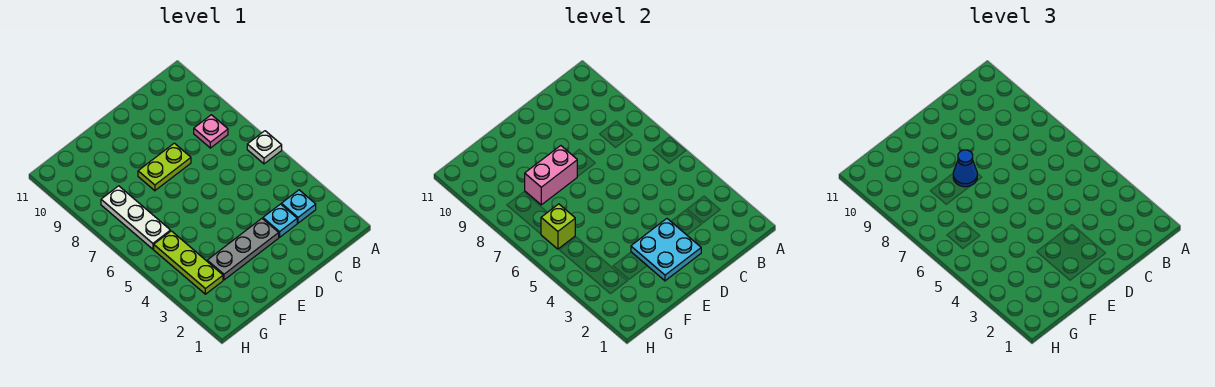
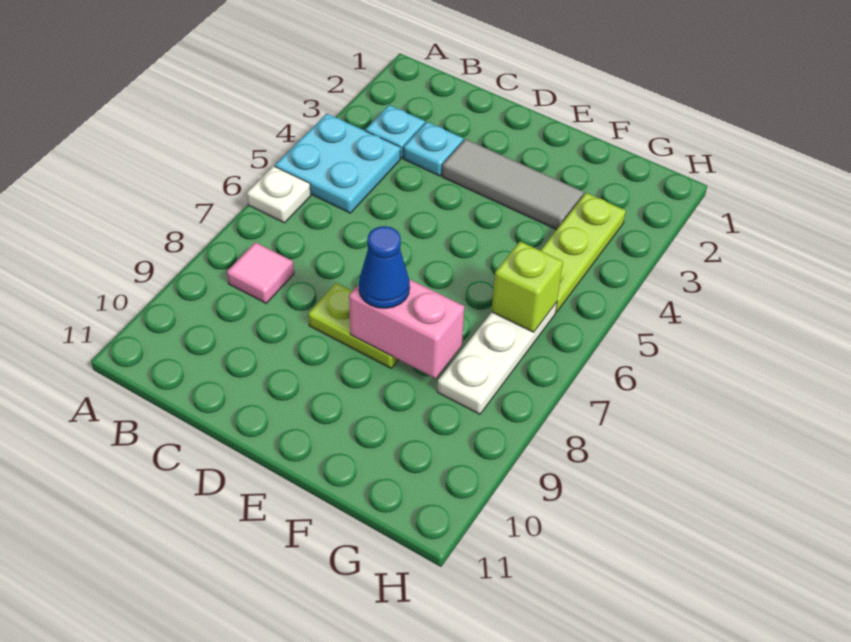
pink plate B8 level 1 -> pink tile B8 level 1
cyan plate D2:E3 level 2 -> cyan plate A4:B5 level 1
grey plate D3:F3 level 1 -> grey tile D3:F3 level 1

